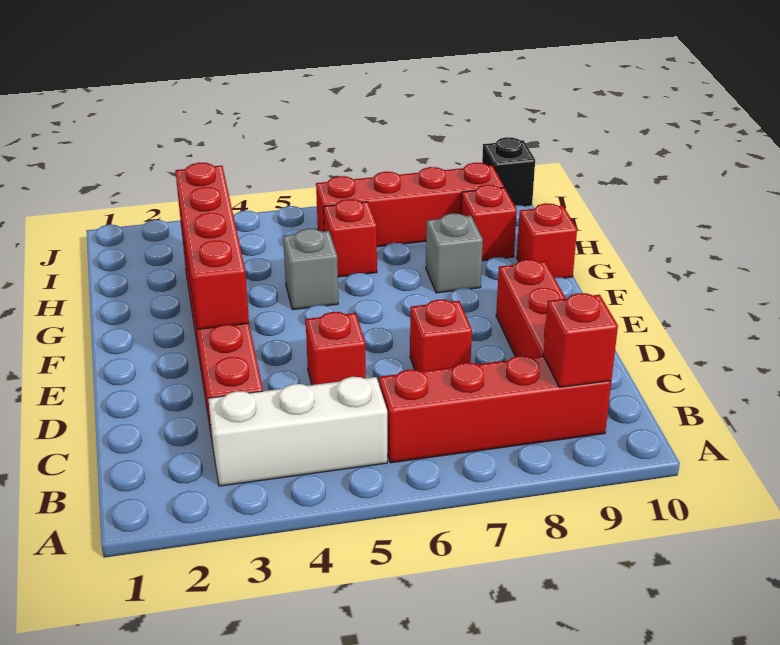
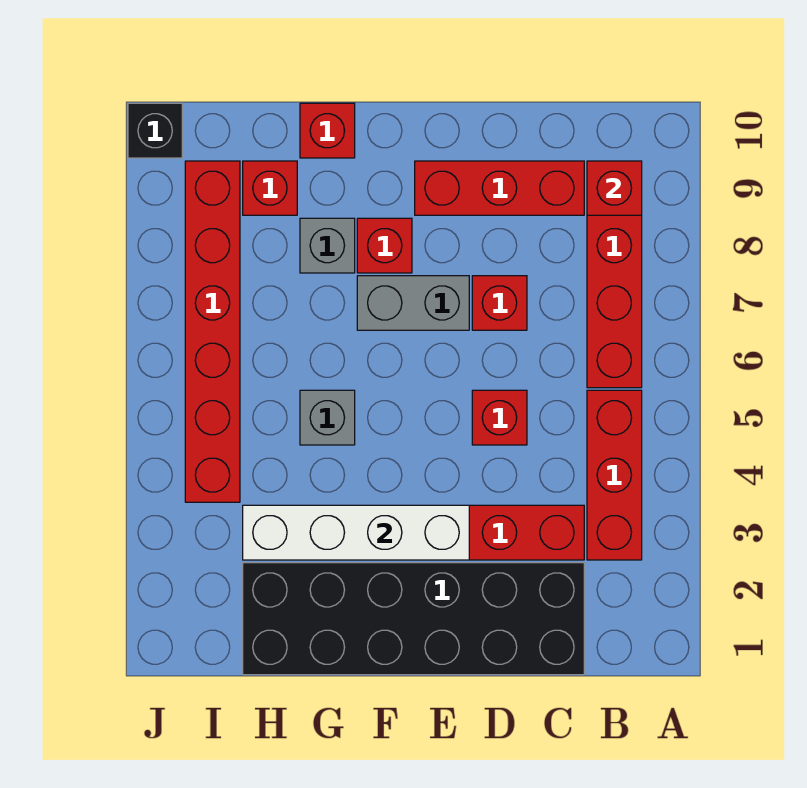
white brick B3:B5 level 1 -> red brick B3:B5 level 1
none -> black brick C1:H2 level 1
red brick E3:H3 level 2 -> white brick E3:H3 level 2
none -> grey brick E7:F7 level 1
red brick H6 level 1 -> red brick F8 level 1
red brick I6:I9 level 1 -> red brick I4:I9 level 1

